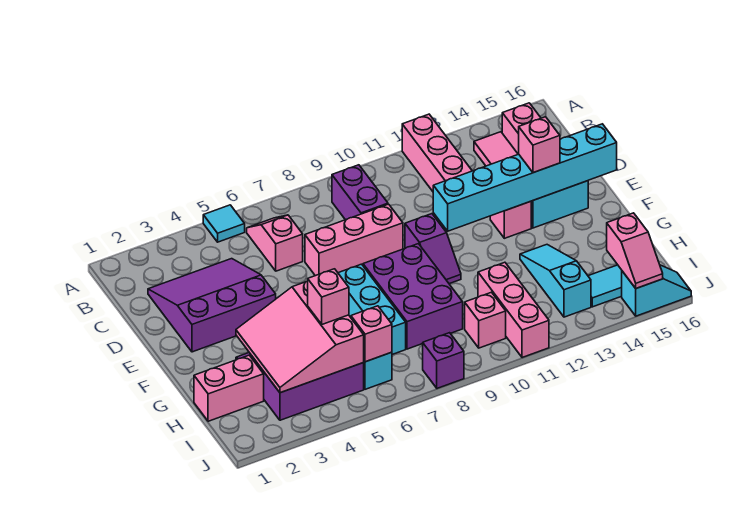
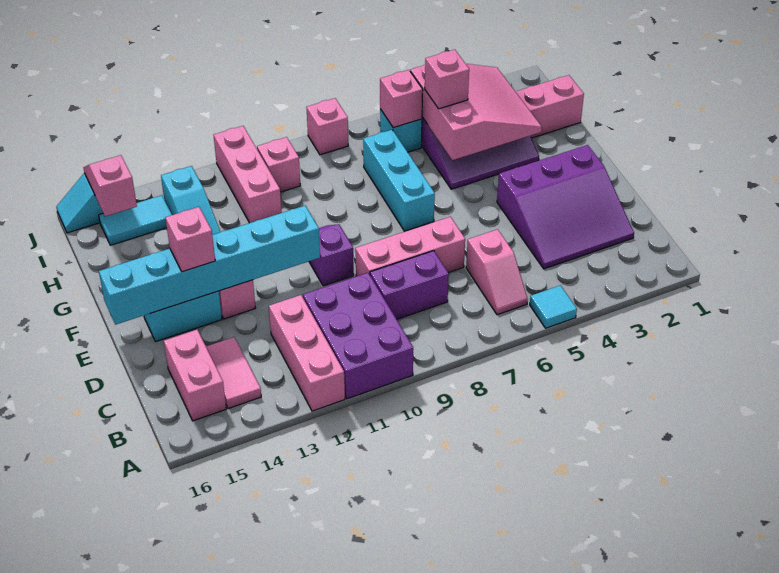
purple brick B9:C9 level 1 -> purple brick C8:C9 level 1
purple brick F8:H9 level 1 -> purple brick A10:C11 level 1
purple brick J8 level 1 -> pink brick J8 level 1

